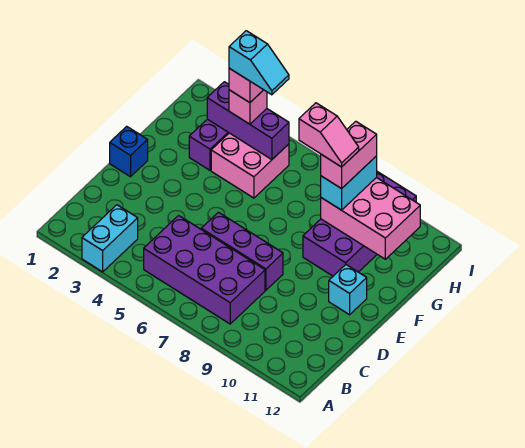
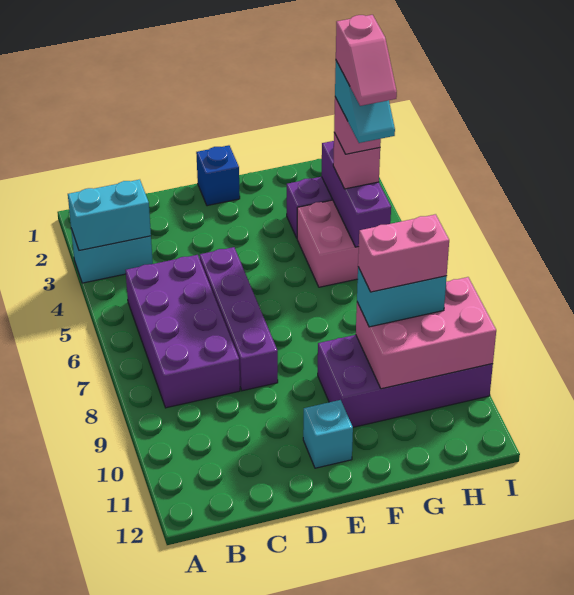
none -> cyan brick A3:B3 level 2
purple brick D6:D8 level 1 -> purple brick D5:D8 level 1
pink slope G8:G9 level 5 top 8 -> pink slope H4:H5 level 6 top 4
pink brick G9:H11 level 2 -> pink brick G9:I10 level 2

